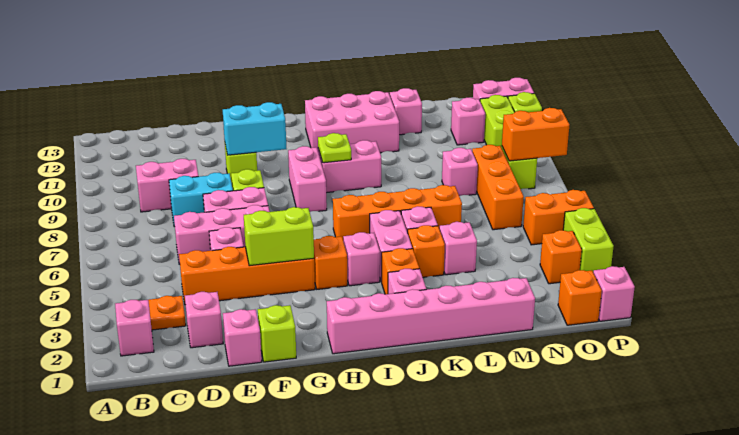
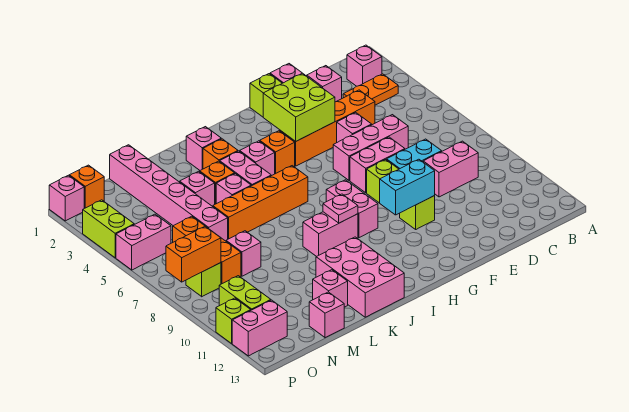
lime brick F4:G4 level 2 -> lime brick F3:G4 level 2
pink brick H1:M1 level 1 -> pink brick M1:M6 level 1
lime plate I9 level 2 -> pink plate I9 level 2
pink brick I11:K12 level 1 -> pink brick J11:K13 level 1
pink brick N11 level 1 -> pink brick M13 level 1
orange brick O3 level 1 -> none
orange brick O5:P5 level 1 -> pink brick O5:P5 level 1

